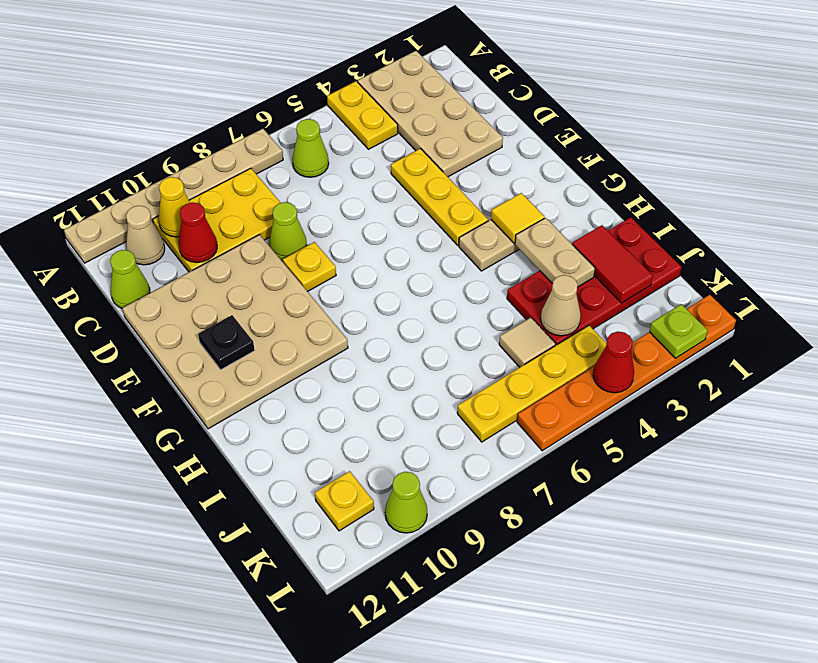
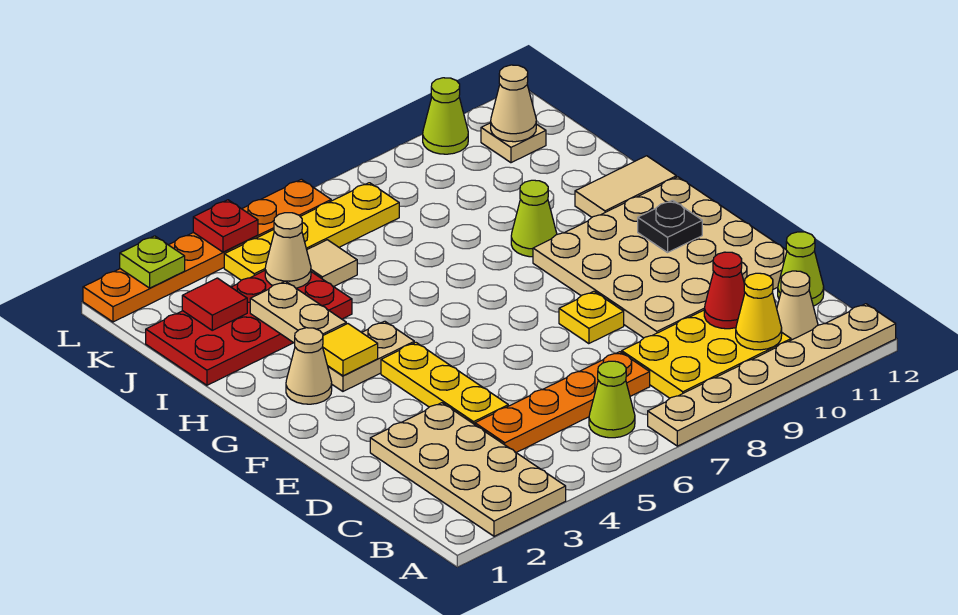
yellow plate A4:B4 level 1 -> none
none -> orange plate C4:C7 level 1
lime cone D8 level 1 -> lime cone H9 level 1
none -> tan cone G2 level 1
none -> tan tile H11:H12 level 1
red tile I2:J2 level 2 -> red tile J2 level 2
yellow plate K11 level 1 -> tan plate K11 level 1
none -> tan cone K11 level 2
red cone L4 level 2 -> red plate L4 level 2

